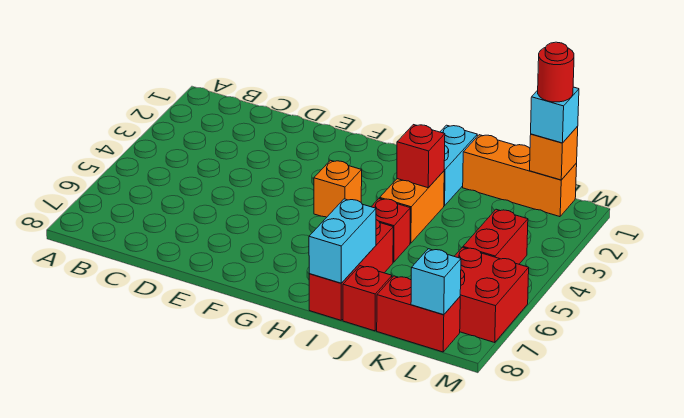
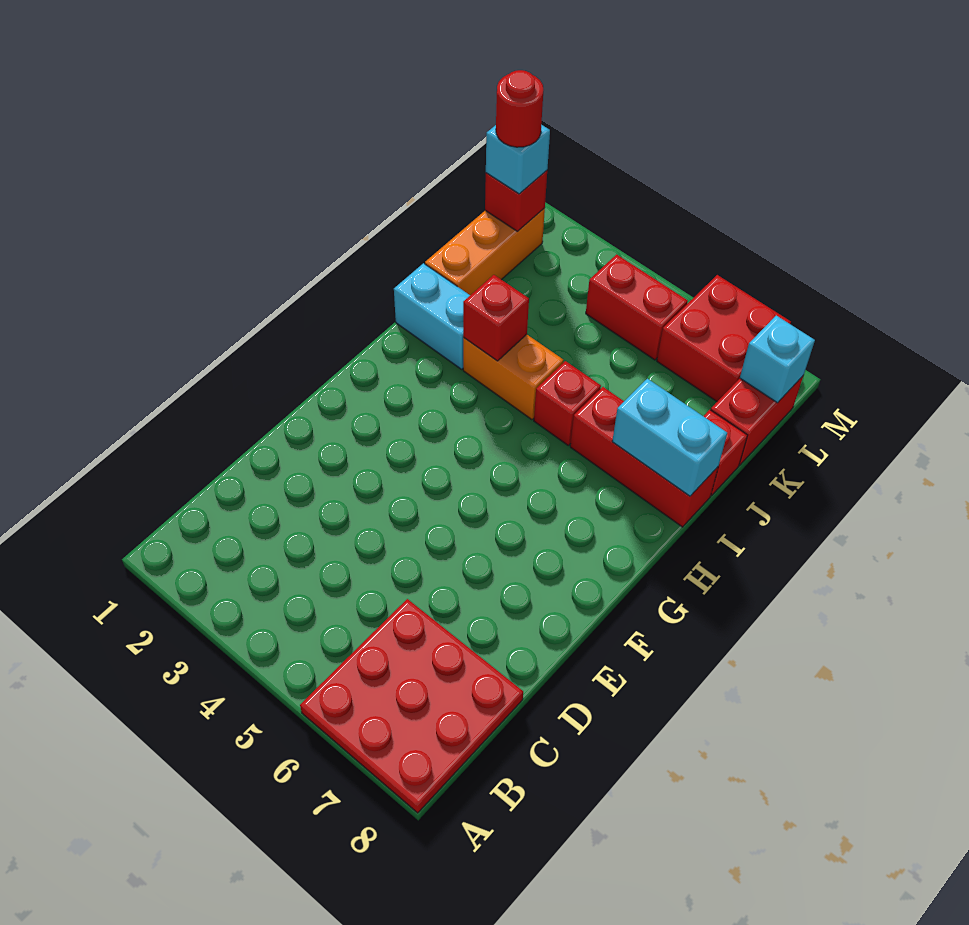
none -> red plate A6:C8 level 1
orange brick G4 level 1 -> none
orange brick L1 level 2 -> red brick L1 level 2

